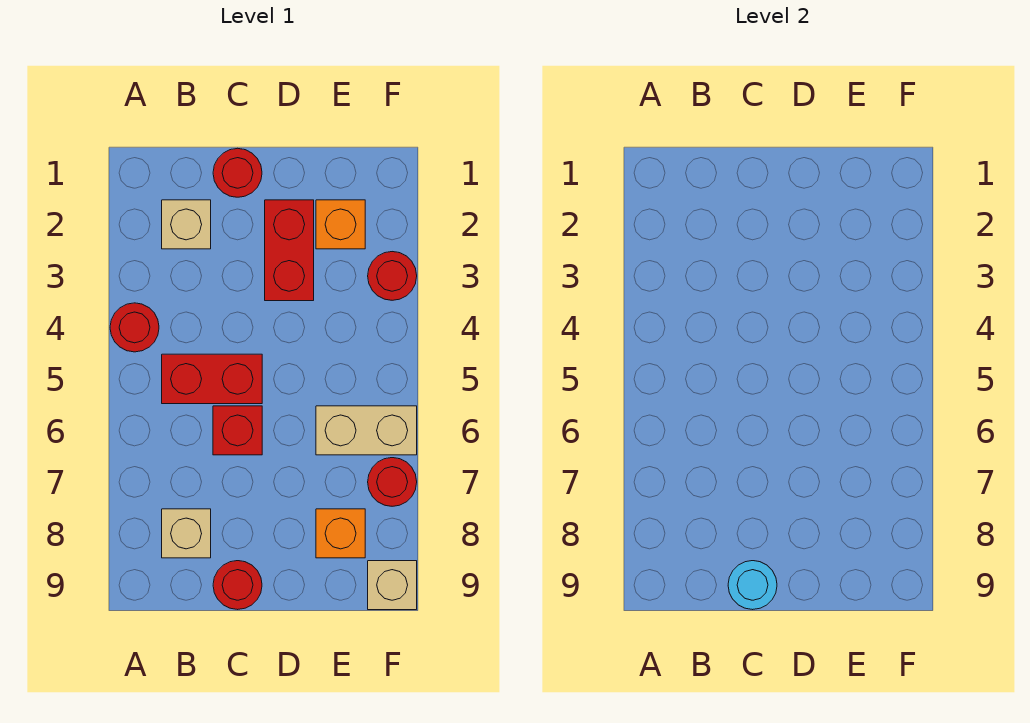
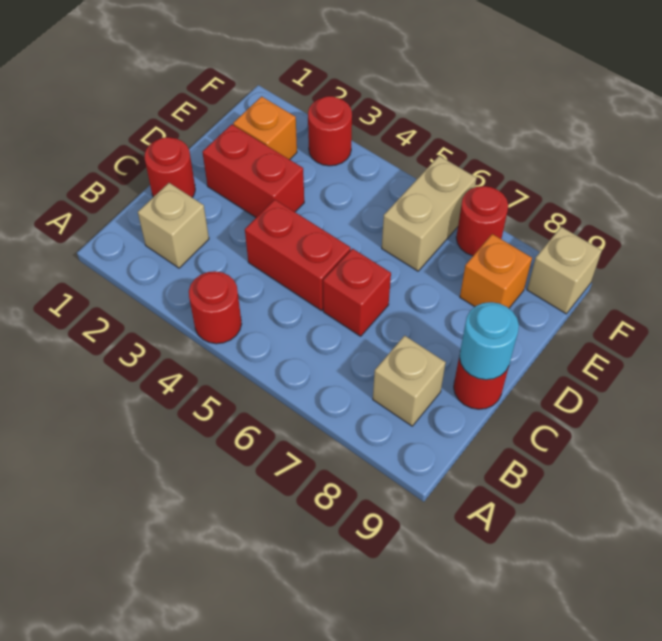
red brick B5:C5 level 1 -> red brick C4:C5 level 1

